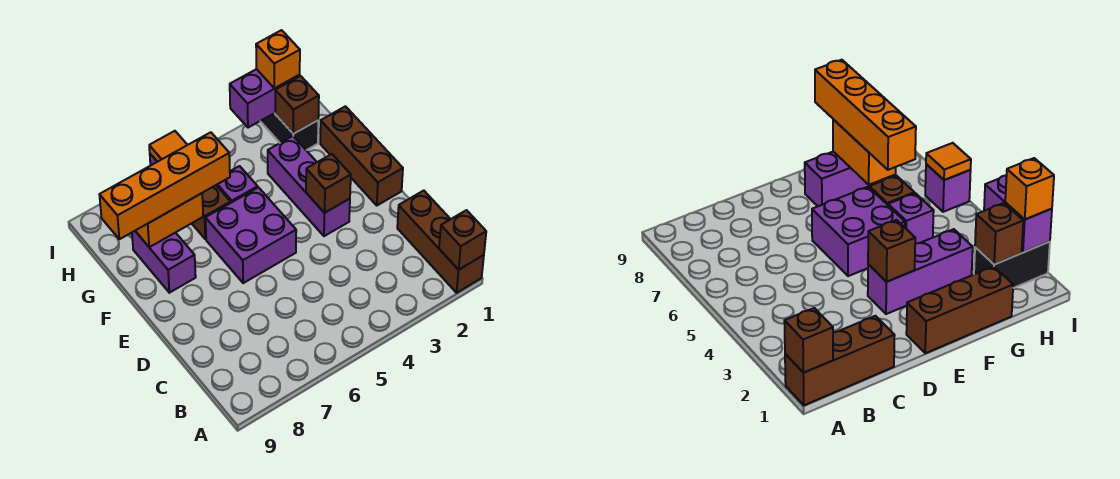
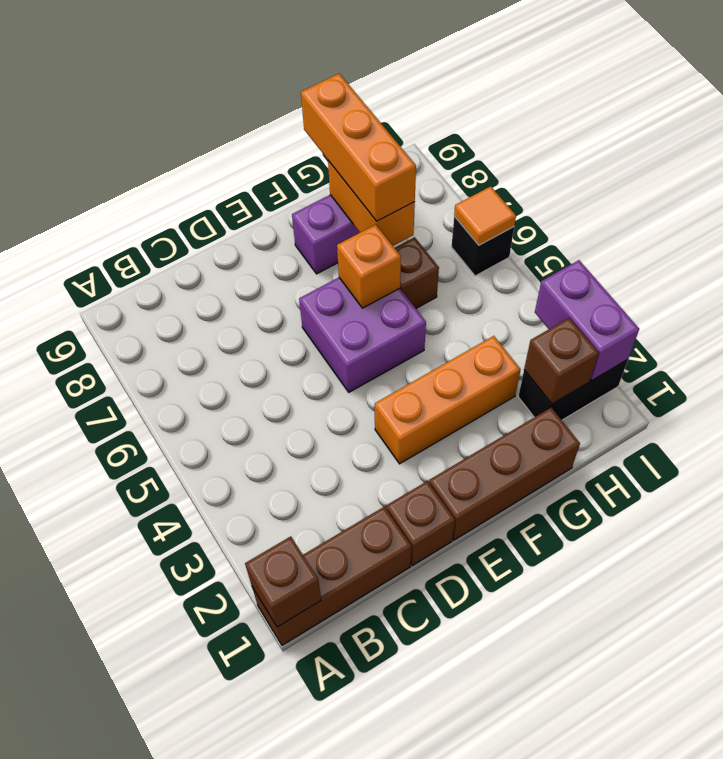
purple brick E3:G3 level 1 -> orange brick E3:G3 level 1
brown brick E3 level 2 -> brown brick D1 level 1
purple brick G5 level 1 -> none
orange brick G6:G9 level 3 -> orange brick G7:G9 level 3
orange brick I2 level 3 -> orange brick F6 level 2
purple brick I6 level 1 -> black brick I6 level 1

